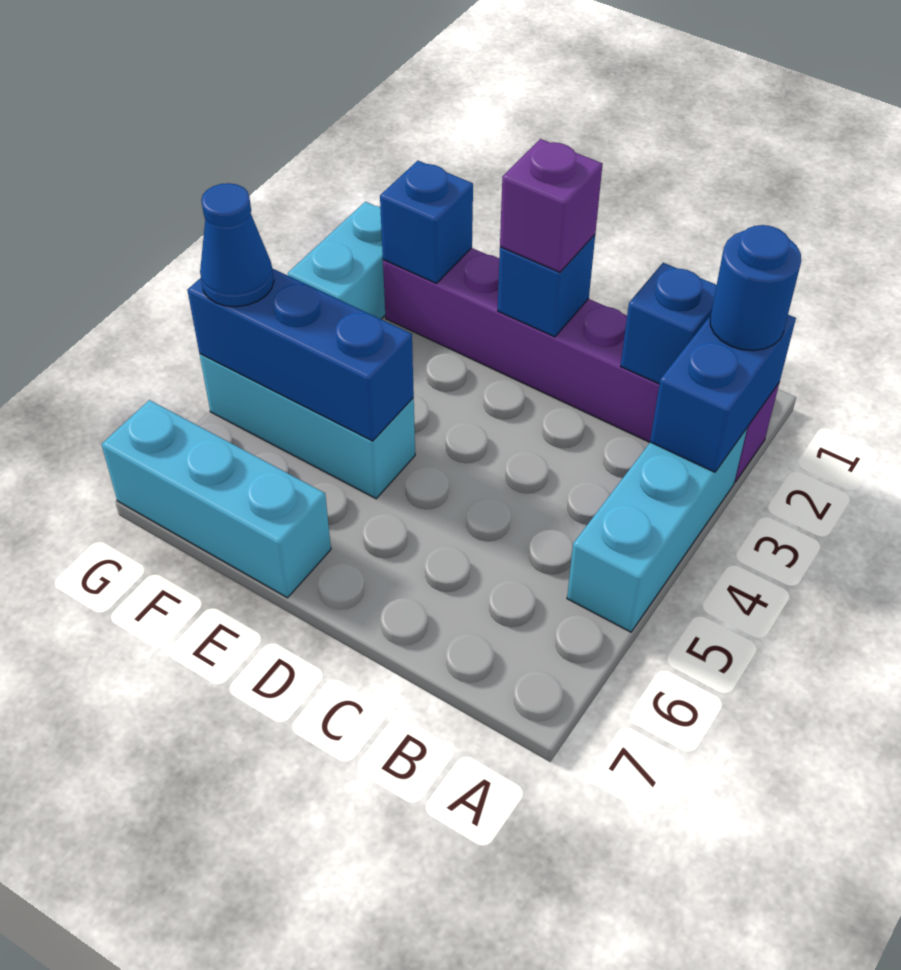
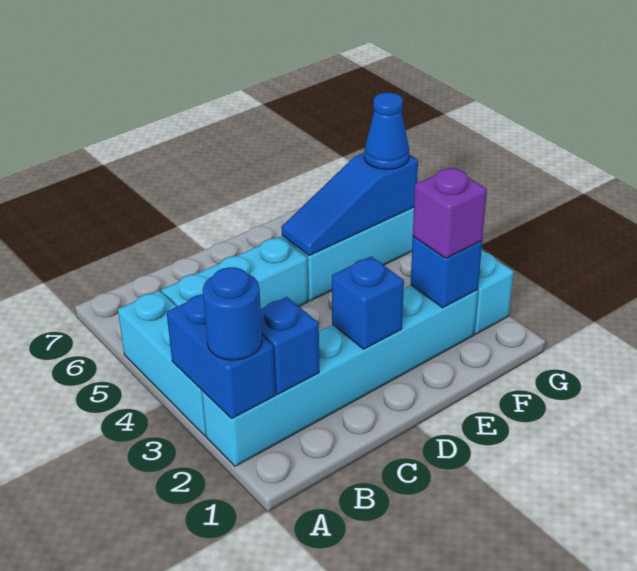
purple brick A2:F2 level 1 -> cyan brick A2:F2 level 1
purple brick D2 level 3 -> purple brick F2 level 3
blue brick E5:G5 level 2 -> blue slope E5:G5 level 2 top G
cyan brick E7:G7 level 1 -> cyan brick B5:D5 level 1

